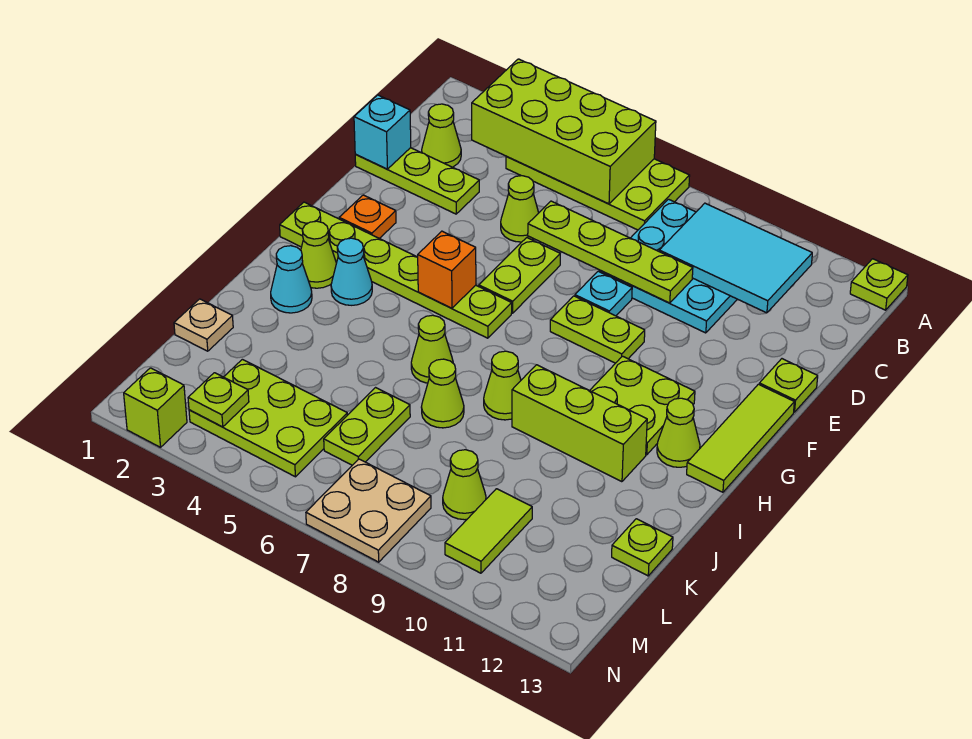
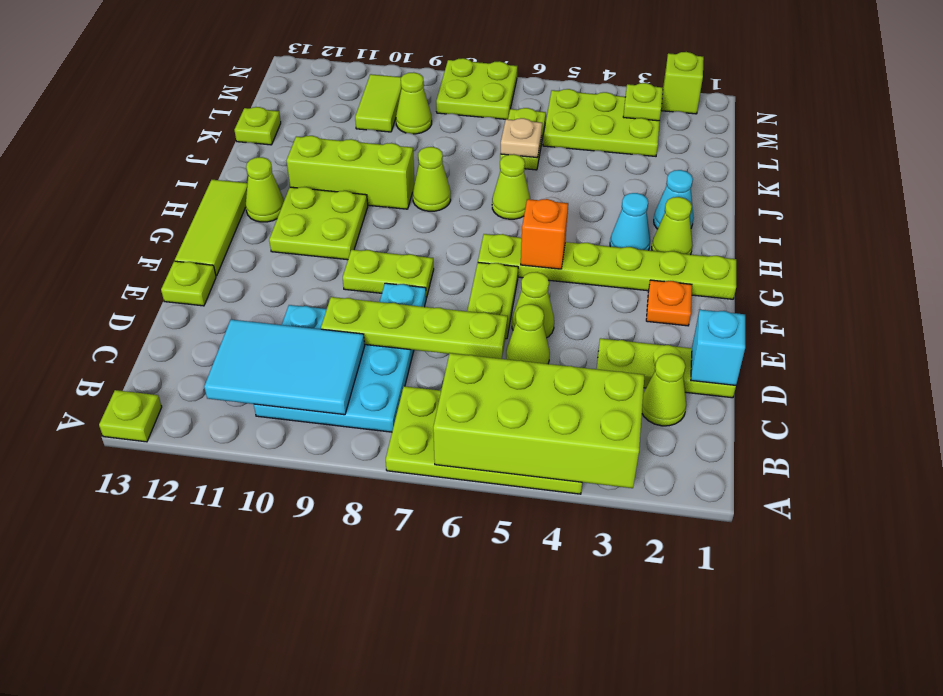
lime cone J7 level 1 -> lime cone E5 level 1
tan plate K1 level 1 -> tan plate K6 level 2
tan plate M7:N8 level 1 -> lime plate M7:N8 level 1

